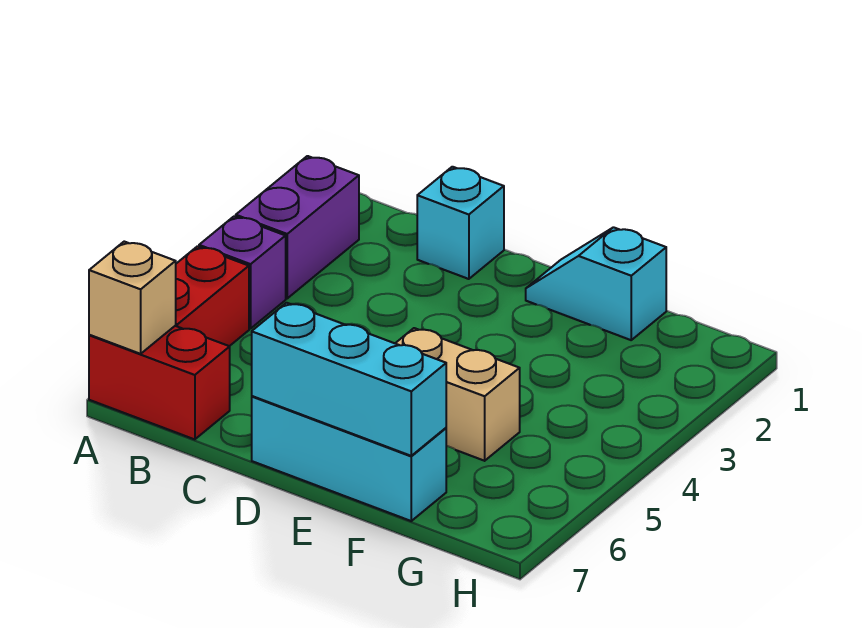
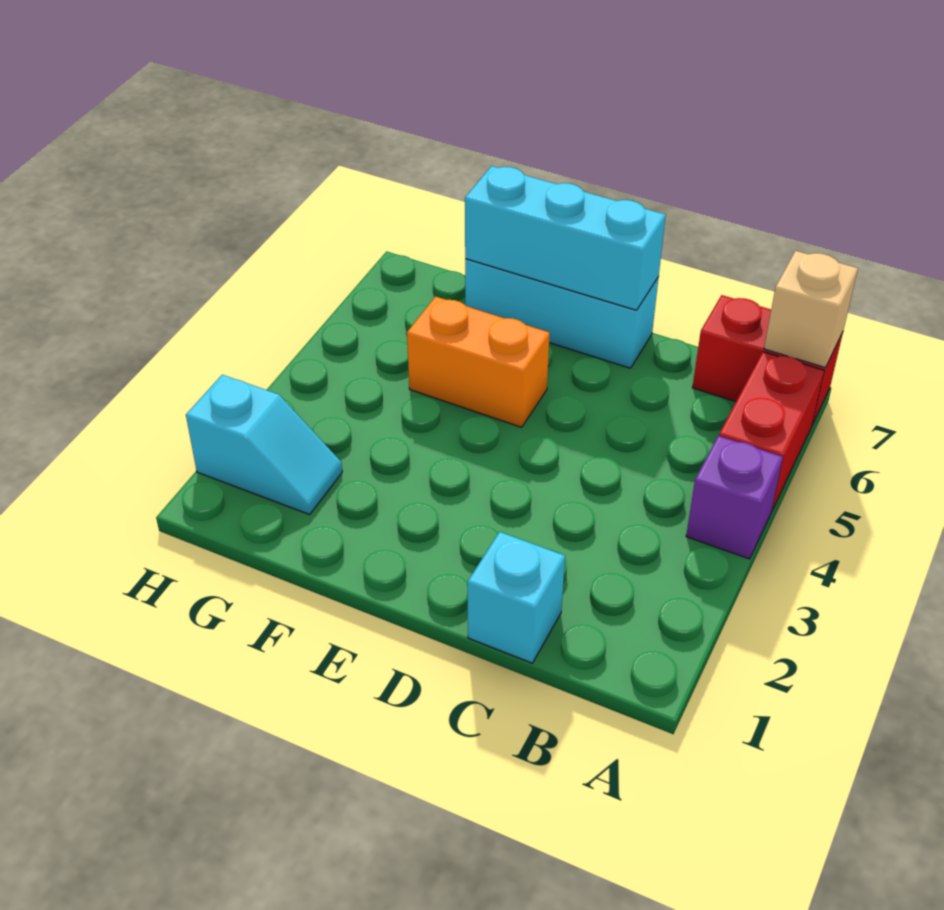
purple brick A2:A3 level 1 -> none
cyan slope E1:F1 level 1 top F -> cyan slope G2:H2 level 1 top H
tan brick E5:F5 level 1 -> orange brick E5:F5 level 1

